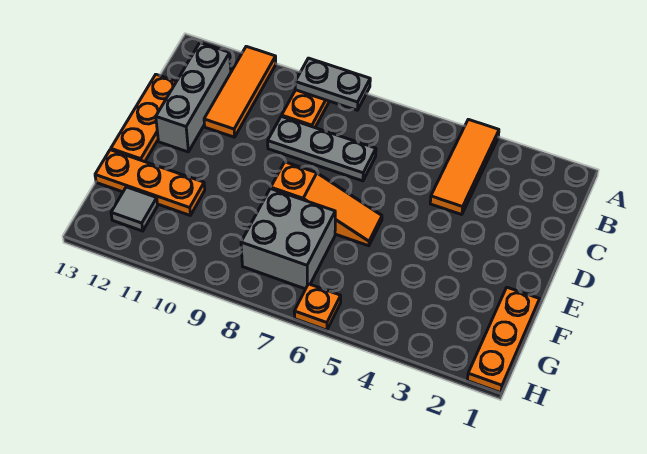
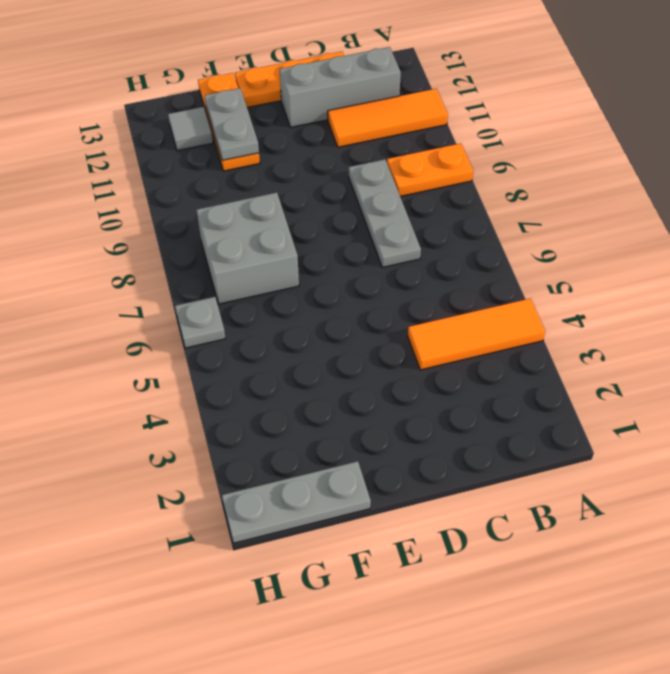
grey plate A8:A9 level 2 -> grey plate F11:F12 level 2
orange slope E6:E8 level 1 top 8 -> none
orange plate F1:H1 level 1 -> grey plate F1:H1 level 1
orange plate H6 level 1 -> grey plate H6 level 1

